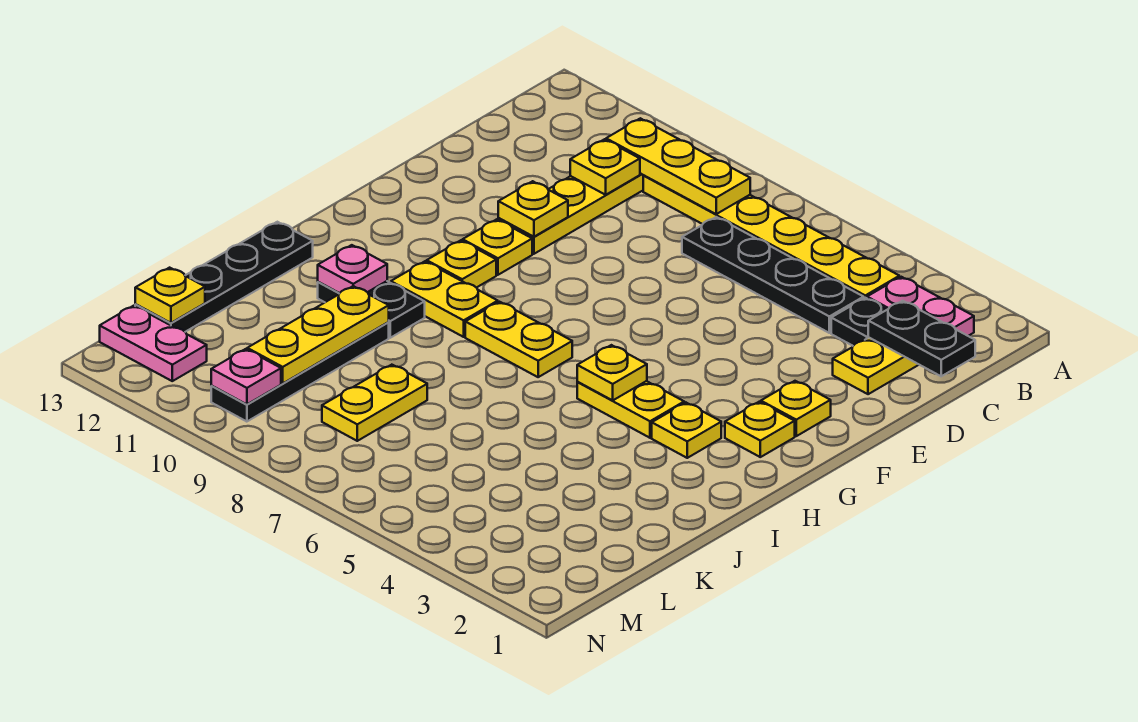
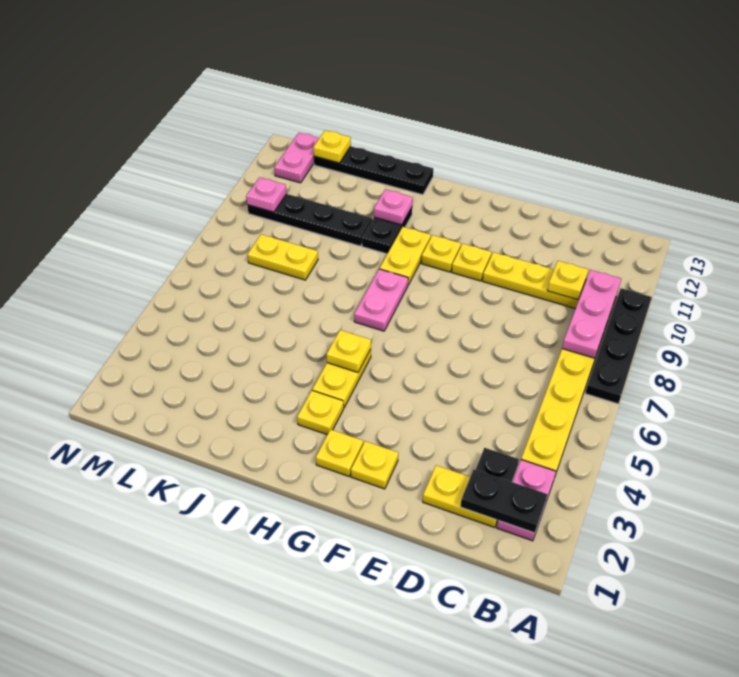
yellow plate B8:B10 level 2 -> pink plate B8:B10 level 2
black plate C1:C2 level 2 -> black plate B2:C2 level 2
black plate C4:C7 level 1 -> black plate A7:A10 level 1
yellow plate E10 level 2 -> none
yellow plate H7:H8 level 1 -> pink plate H7:H8 level 1
yellow plate J10:L10 level 2 -> none

